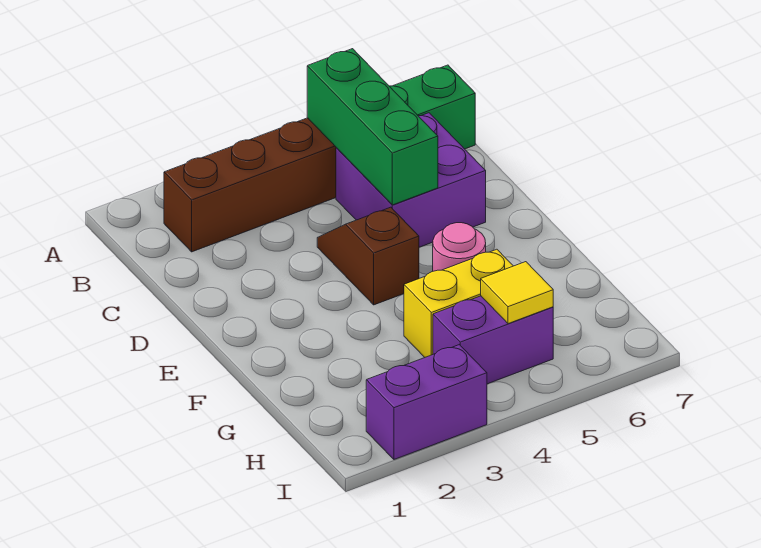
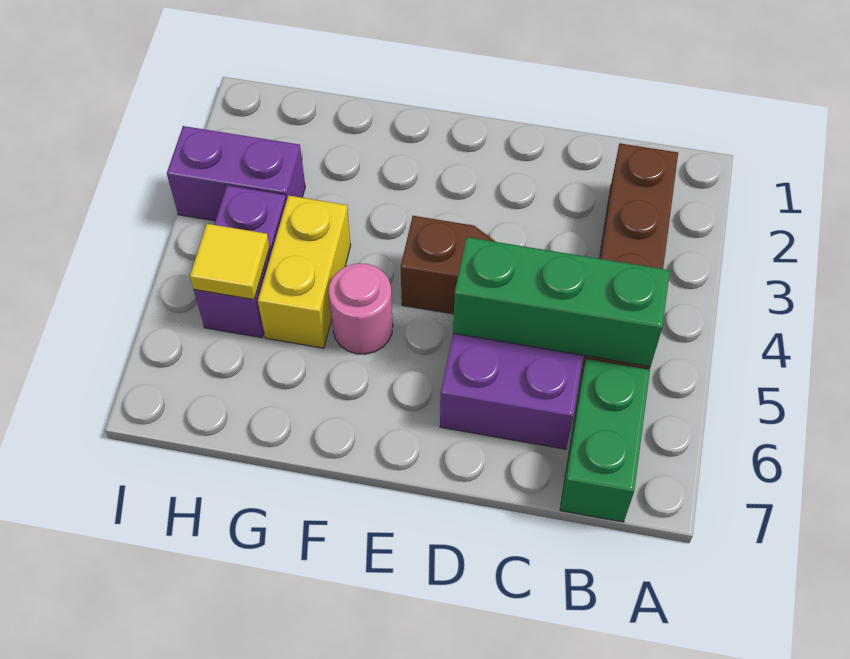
purple brick I2:I3 level 1 -> purple brick H3:I3 level 1

